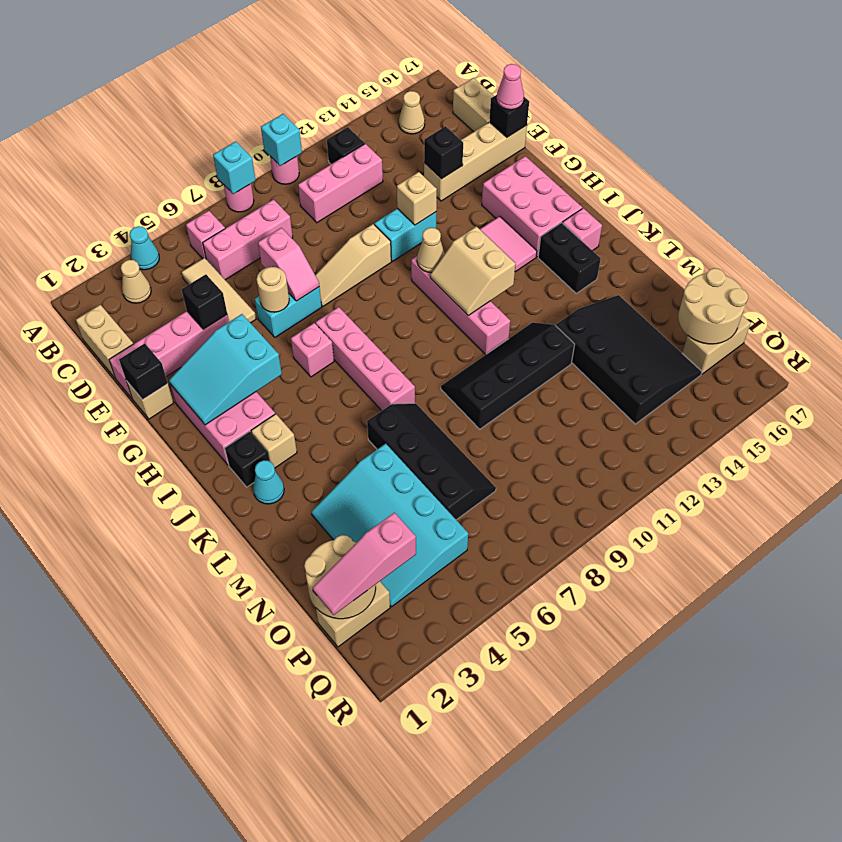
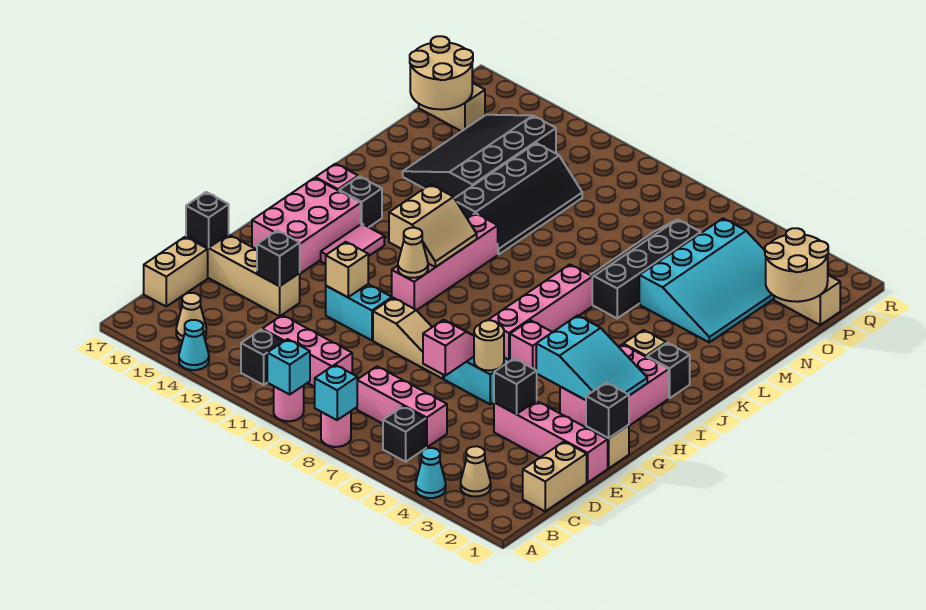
pink brick B6 level 1 -> black brick B6 level 1
tan tile C5:E5 level 1 -> none
pink cone E17 level 3 -> none
black brick J15:K15 level 1 -> black brick J15 level 1
cyan cone K2 level 1 -> cyan cone A14 level 1
black slope L9:M12 level 1 top M -> black slope L11:O12 level 1 top 12
pink slope P1:P3 level 3 top 3 -> none

